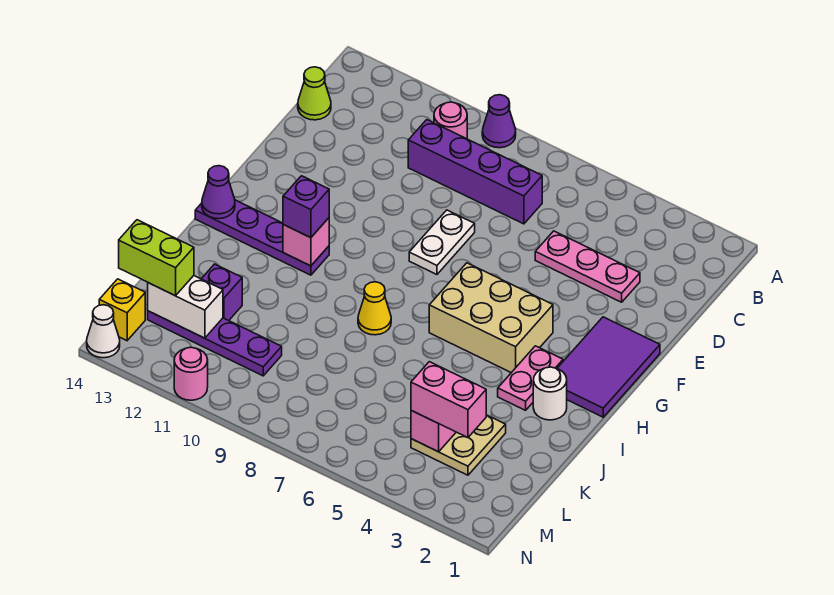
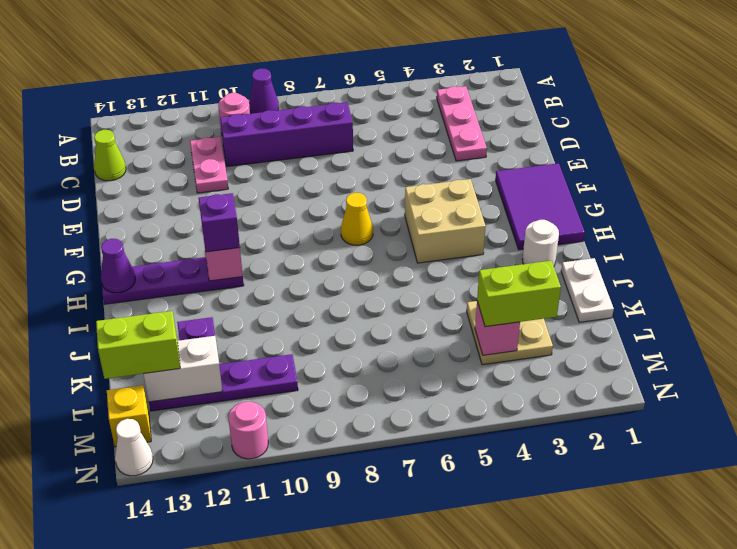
pink plate D3:D5 level 1 -> pink plate B3:D3 level 1
white plate E8:F8 level 1 -> white plate J1:K1 level 1
tan brick G4:H6 level 1 -> tan brick G4:H5 level 1
pink plate H3:I3 level 1 -> pink plate C11:D11 level 1
yellow cone I8 level 1 -> yellow cone G7 level 1
pink brick L3:L4 level 3 -> lime brick L3:L4 level 3

